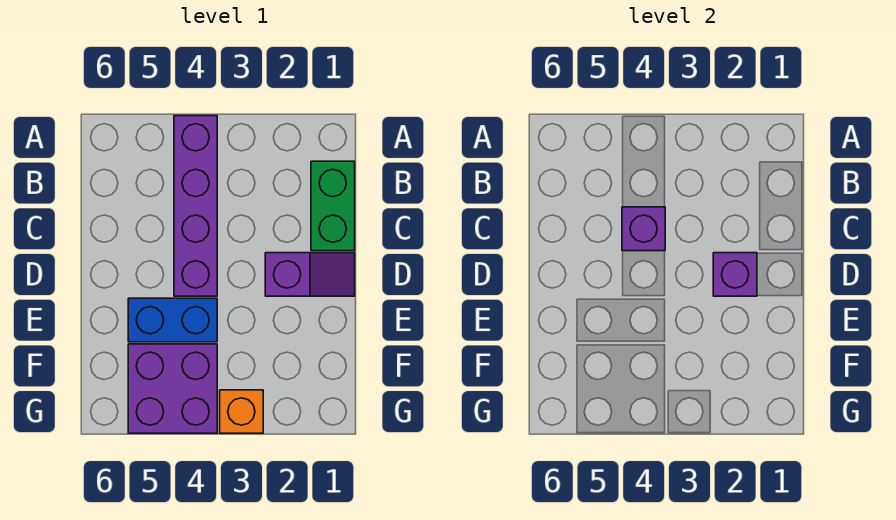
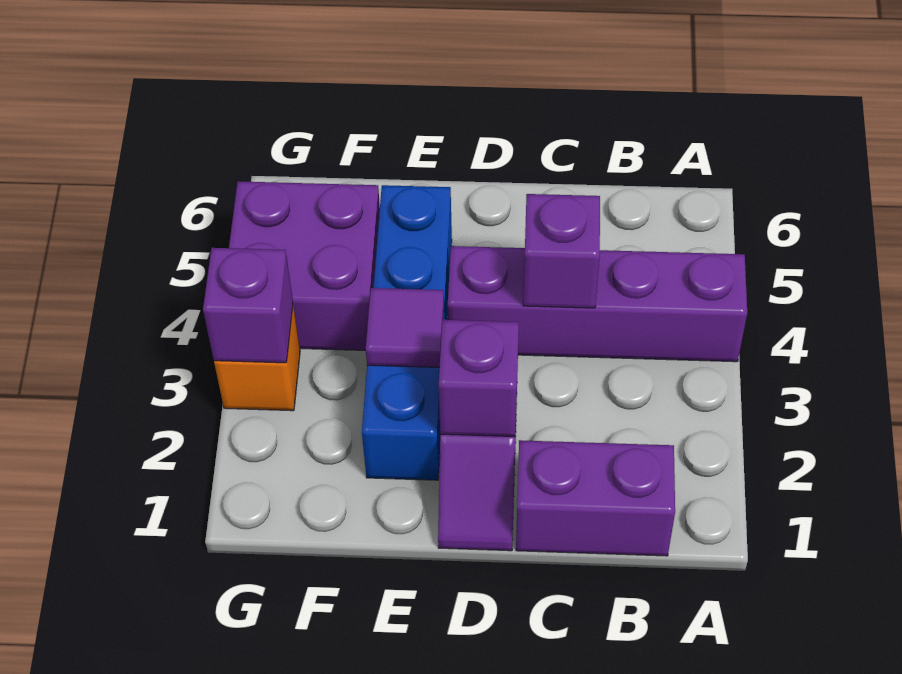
green brick B1:C1 level 1 -> purple brick B1:C1 level 1
none -> purple tile E3 level 2
blue brick E4:E5 level 1 -> blue brick E2:E5 level 1
none -> purple brick G3 level 2

